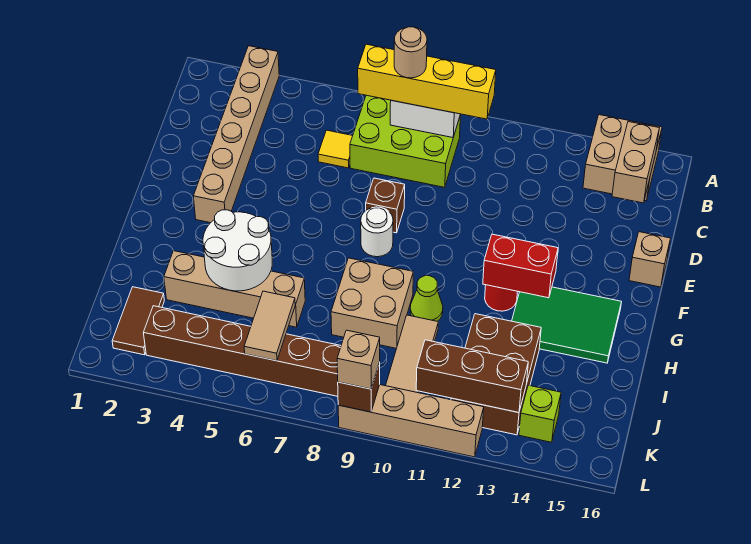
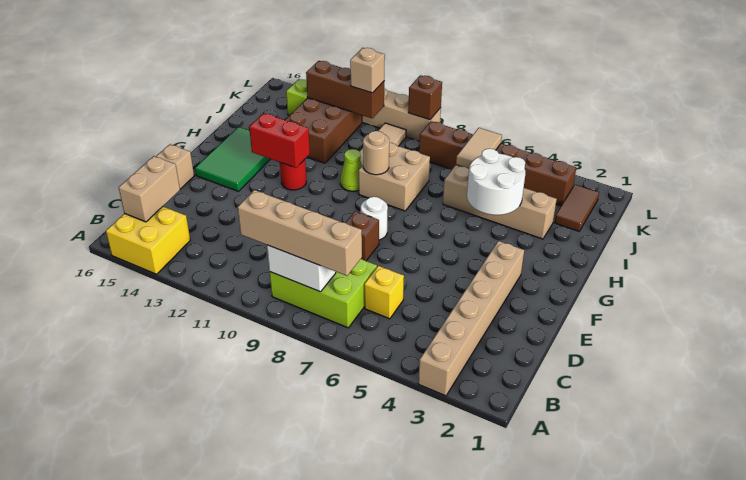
tan brick A14:B15 level 1 -> yellow brick A14:B15 level 1
yellow brick B7:B10 level 3 -> tan brick B7:B10 level 3
tan round brick B8 level 4 -> tan round brick H9 level 2
yellow tile C6 level 1 -> yellow brick C6 level 1
green tile G13:H15 level 1 -> green tile F14:H15 level 1
tan brick L9 level 3 -> tan brick K11 level 3

